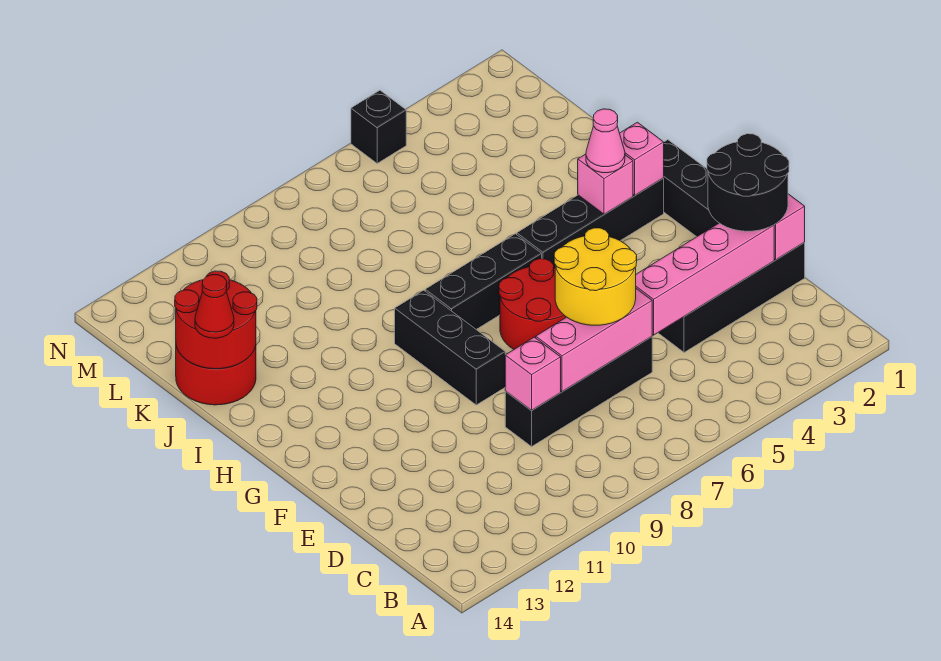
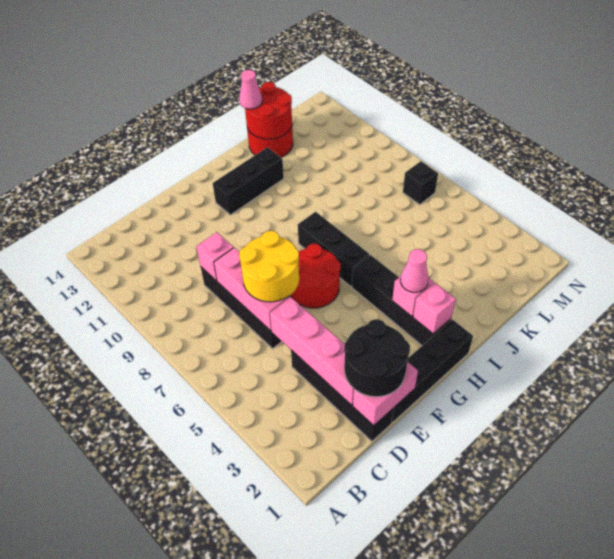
black brick F9:H9 level 1 -> black brick G12:I12 level 1
red cone J14 level 3 -> pink cone J14 level 3
black brick N5 level 1 -> black brick M7 level 1

